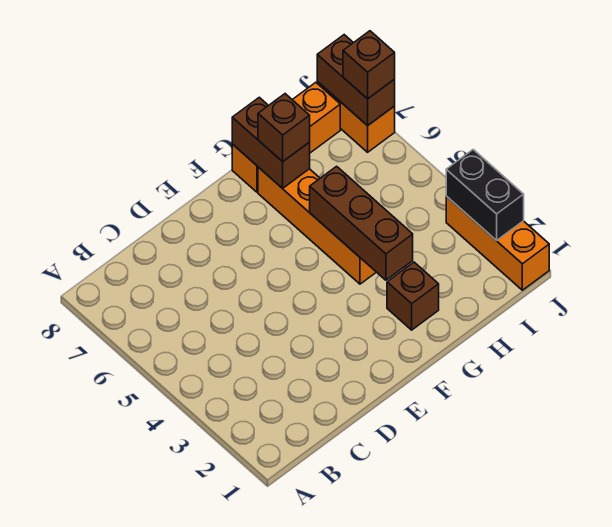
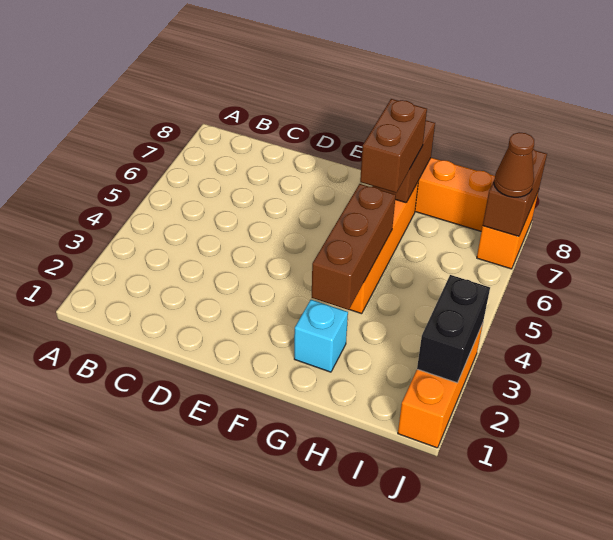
brown brick G2 level 1 -> cyan brick G2 level 1
brown brick G7 level 3 -> brown brick G6:G7 level 3
brown brick J7 level 3 -> brown cone J7 level 3

